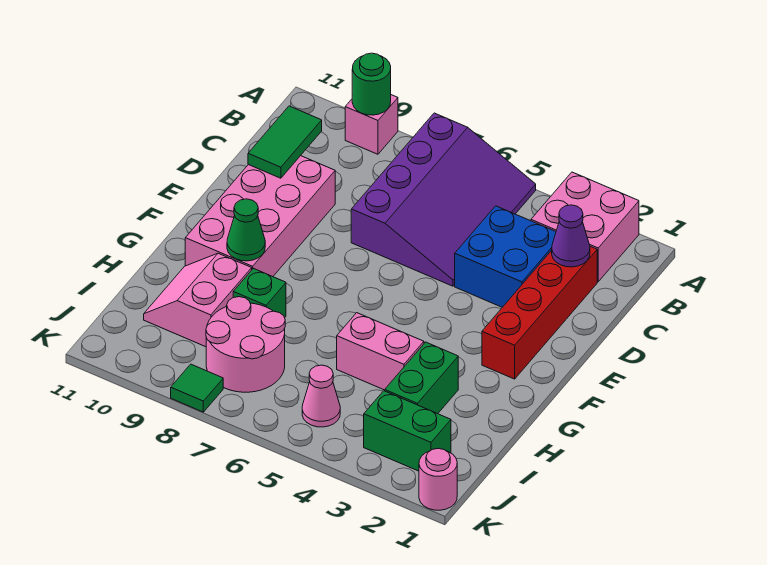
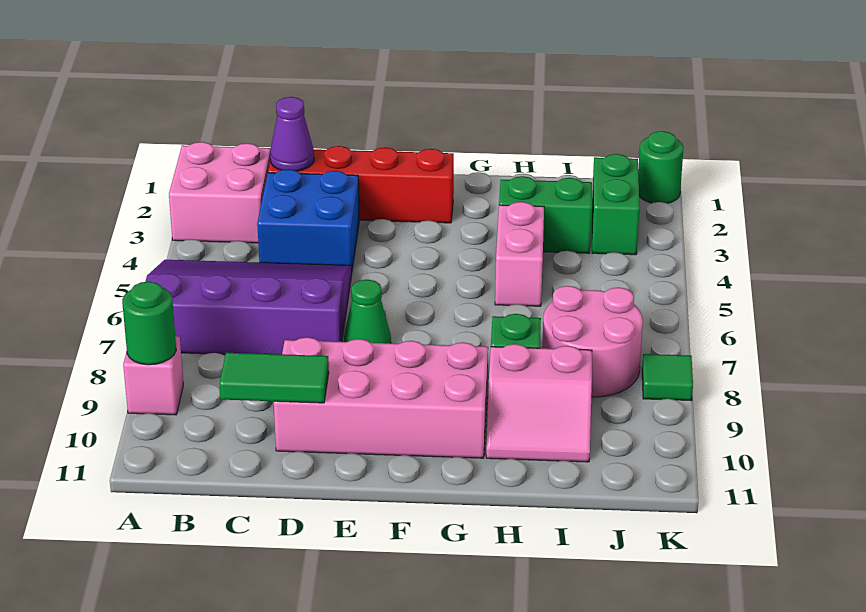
green cone G9 level 2 -> green cone E7 level 1
pink cone J5 level 1 -> none
pink round brick K1 level 1 -> green round brick K1 level 1

